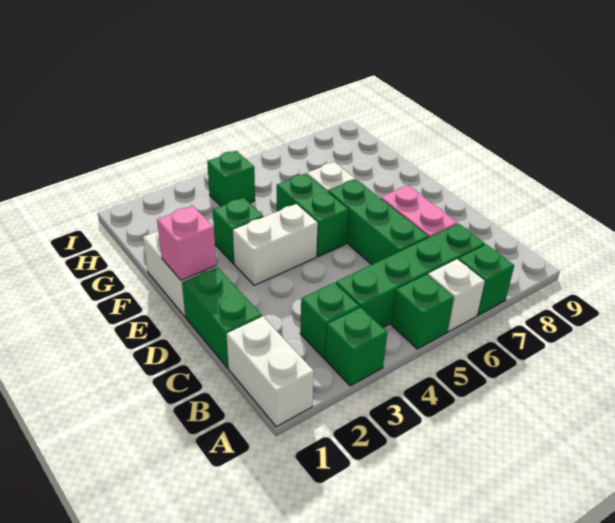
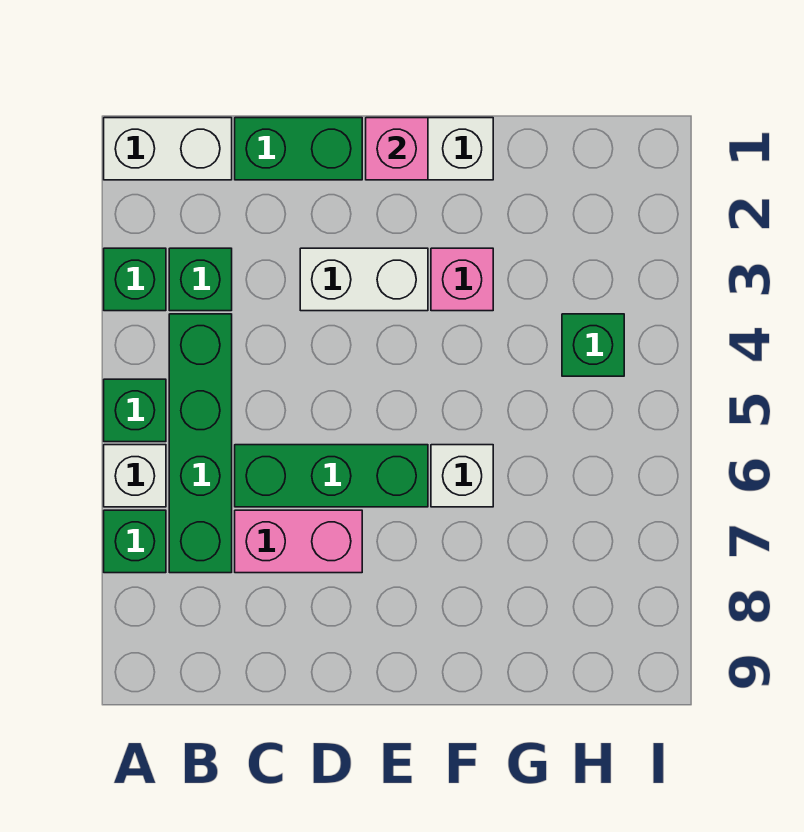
white brick E3:E4 level 1 -> white brick D3:E3 level 1
green brick E5:F5 level 1 -> none
green brick F3 level 1 -> pink brick F3 level 1

